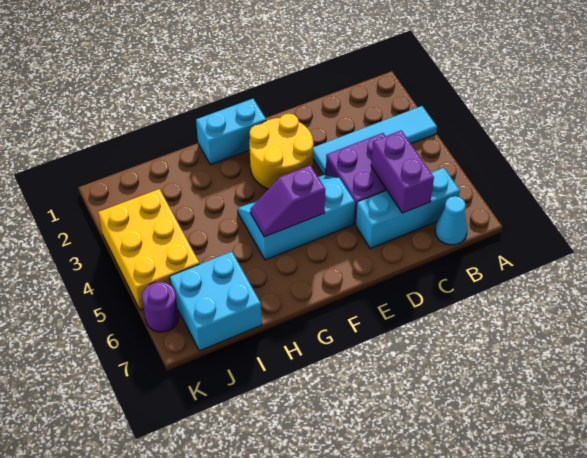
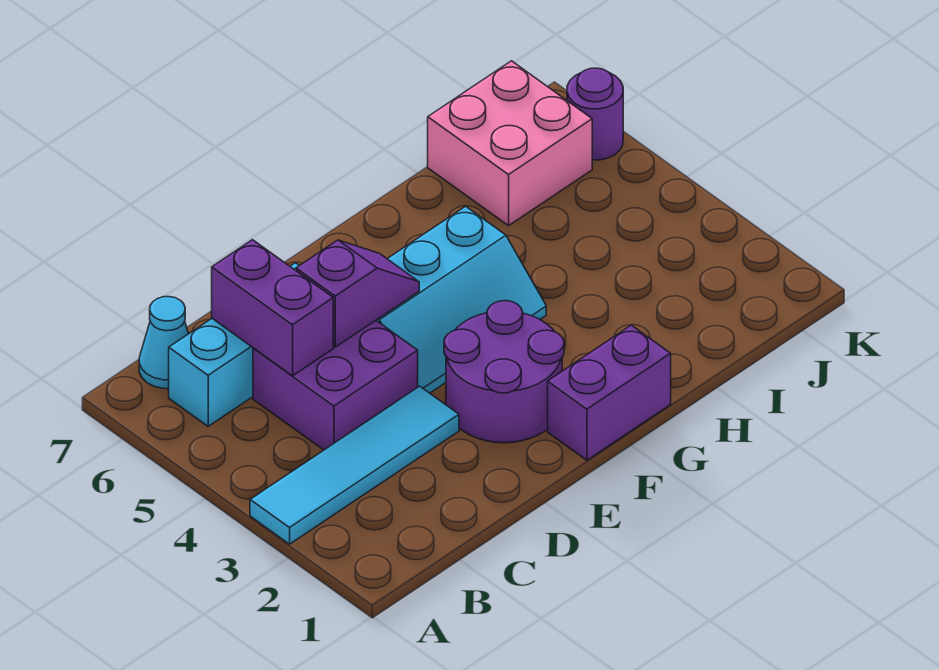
yellow round brick E2:F3 level 1 -> purple round brick E2:F3 level 1
cyan brick F1:G1 level 1 -> purple brick F1:G1 level 1
purple slope F5:G5 level 2 top F -> purple slope D5:E5 level 2 top D
cyan brick I6:J7 level 1 -> pink brick I6:J7 level 1
yellow brick J3:K5 level 1 -> none

